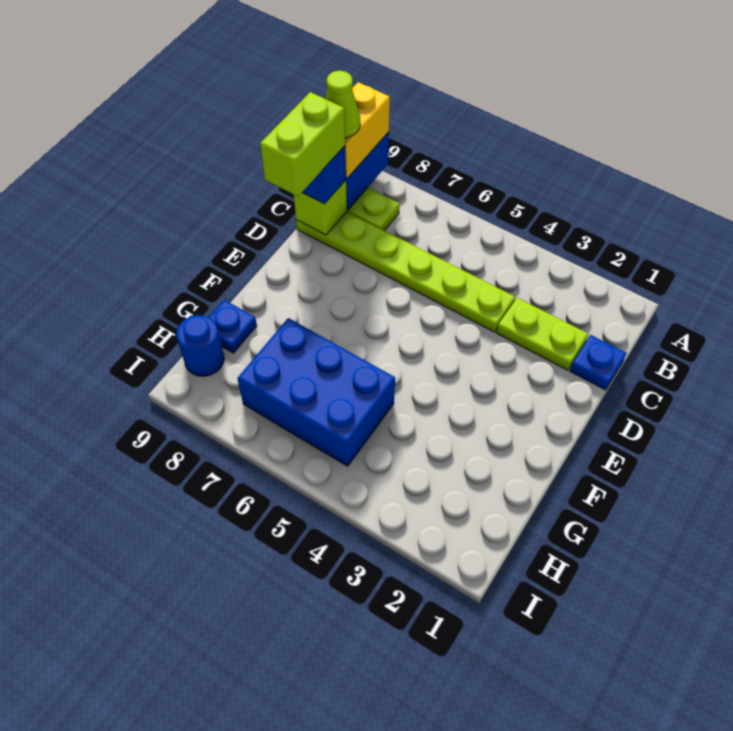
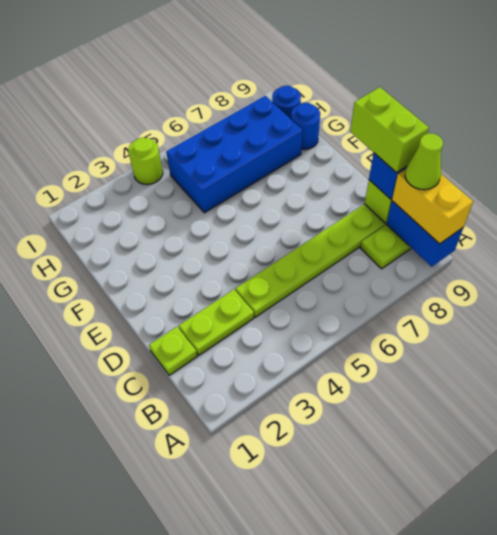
blue plate C1 level 1 -> lime plate C1 level 1
blue brick G5:H7 level 1 -> blue brick G5:H8 level 1
blue plate G9 level 1 -> blue round brick G9 level 1
none -> lime round brick I4 level 1

